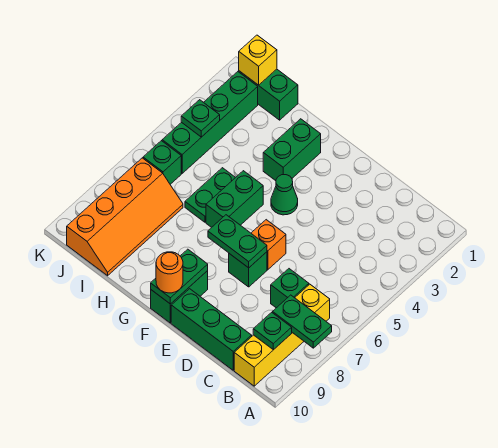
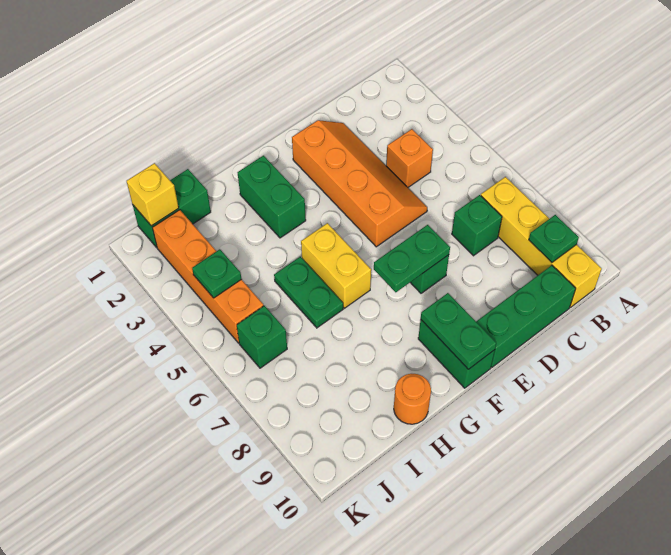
green plate A8:B8 level 2 -> none
orange brick E6 level 1 -> orange brick C4 level 1
green cone F4 level 1 -> none
orange round brick F10 level 3 -> orange round brick H10 level 1
green brick G5:G6 level 1 -> yellow brick G5:G6 level 1
orange slope I7:J10 level 1 top J -> orange slope D2:E5 level 1 top E
green brick J2:J5 level 1 -> orange brick J2:J5 level 1

